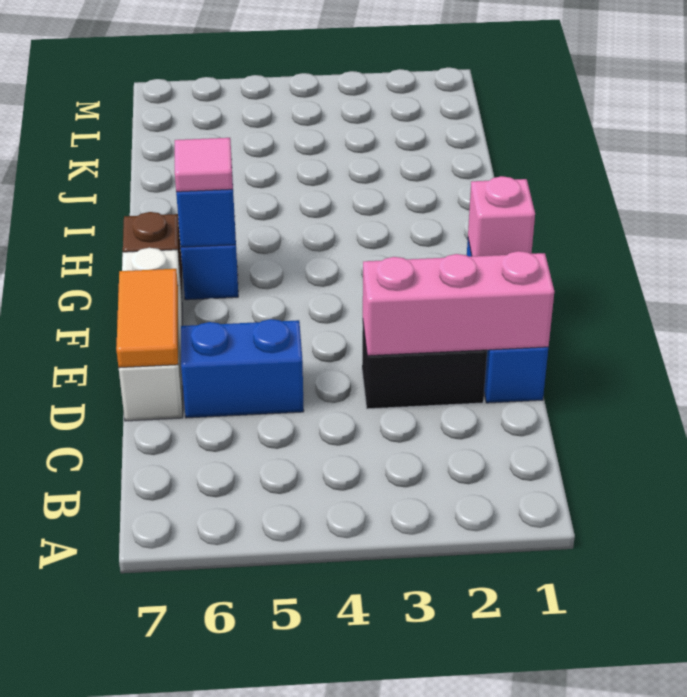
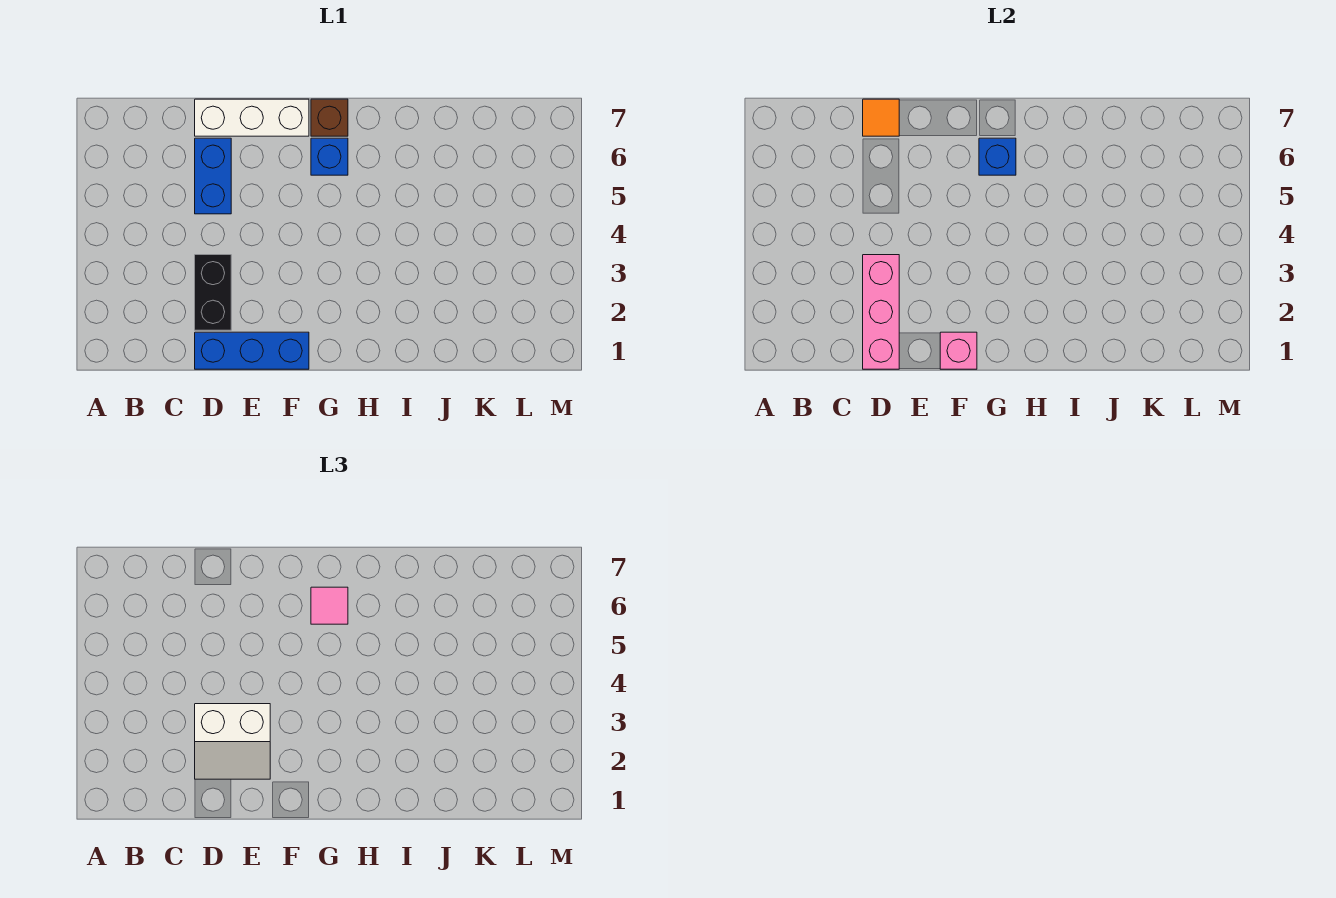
none -> white slope D2:E3 level 3 top 3
orange tile D7:E7 level 2 -> orange tile D7 level 2

